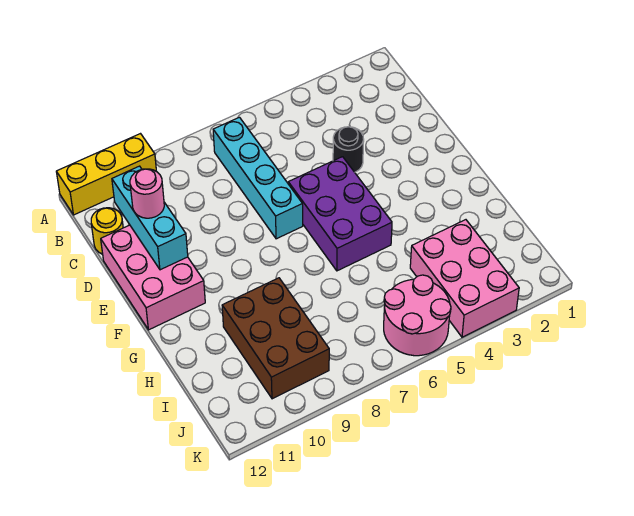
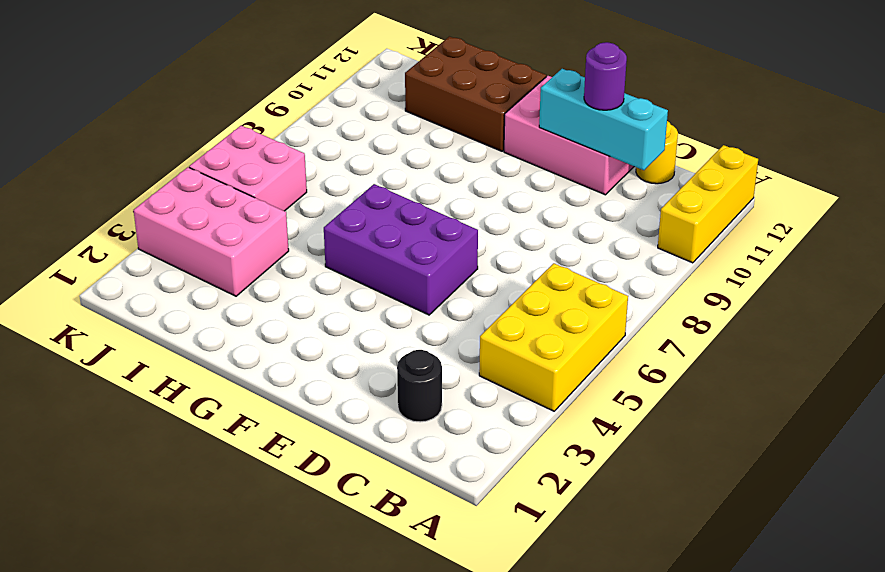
none -> yellow brick A4:B6 level 1
cyan brick B7:E7 level 1 -> none
black round brick D4 level 1 -> black round brick C2 level 1
pink round brick D11 level 3 -> purple round brick D11 level 3
brown brick H9:J10 level 1 -> brown brick G11:I12 level 1
pink round brick J5:K6 level 1 -> pink brick J5:K6 level 1

